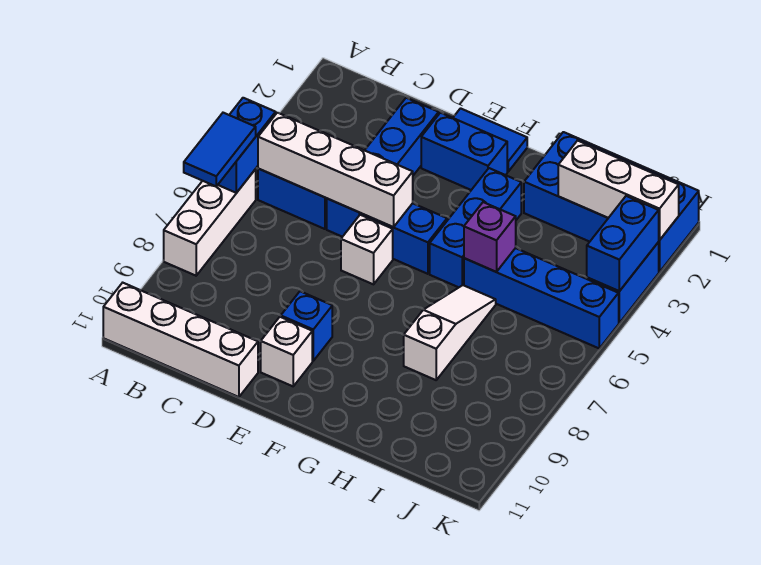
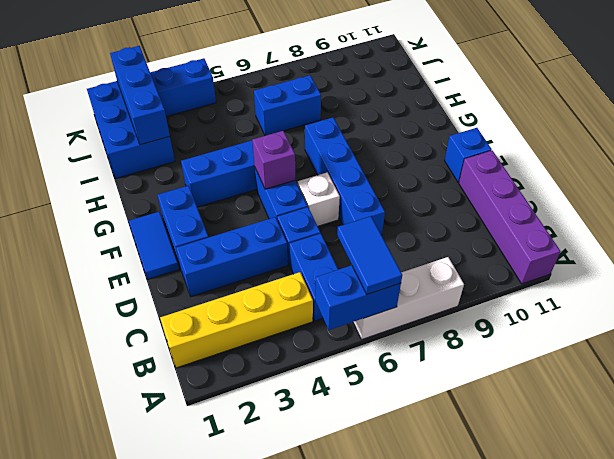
blue tile A6:A7 level 3 -> blue tile A6:B6 level 3
white brick A11:D11 level 1 -> purple brick A11:D11 level 1
none -> yellow brick B1:B4 level 1
white brick B5:E5 level 2 -> none
blue brick E9 level 1 -> blue brick E11 level 1
white brick E10 level 1 -> none
blue brick H1:K2 level 1 -> blue brick I1:K2 level 1
blue brick H5:K5 level 1 -> blue brick D7:G7 level 1
purple brick H5 level 2 -> purple brick F5 level 2
white slope H6:H8 level 1 top 8 -> none
white brick I2:K2 level 2 -> blue brick I2:K2 level 2
blue brick K3:K4 level 2 -> blue brick I6:I7 level 1

